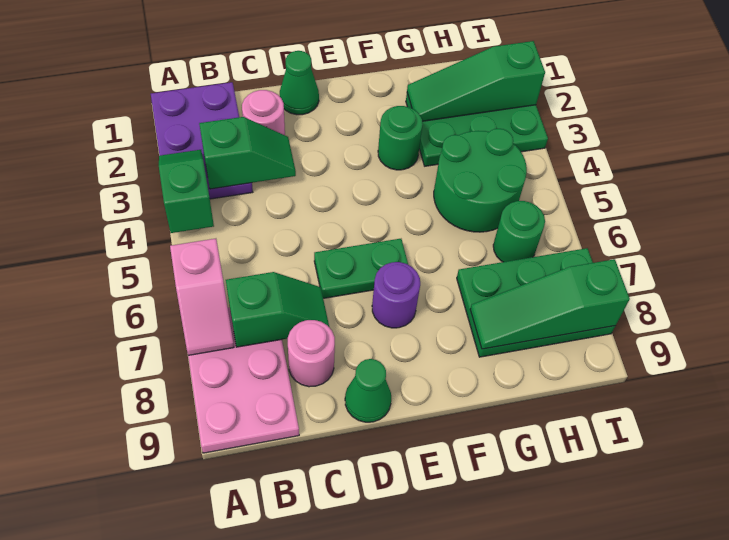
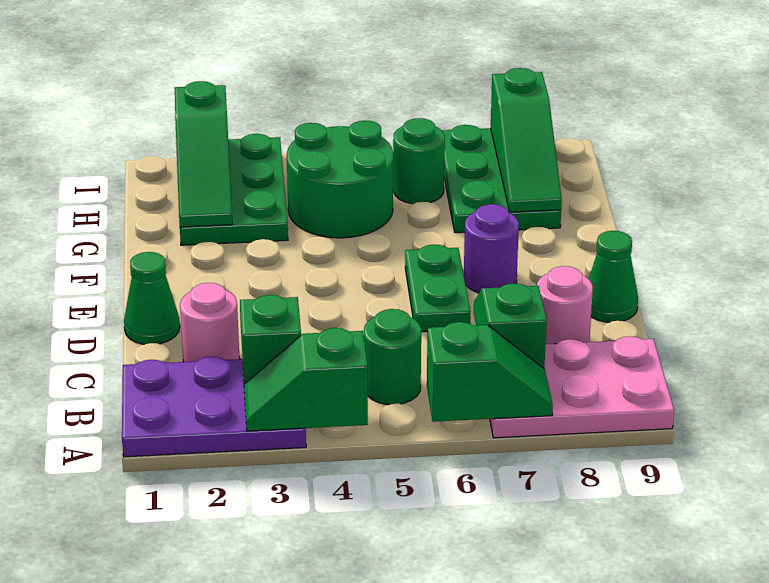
pink slope A6:A7 level 2 top 6 -> green slope A6:A7 level 2 top 6
green round brick F3 level 1 -> green round brick B5 level 1

